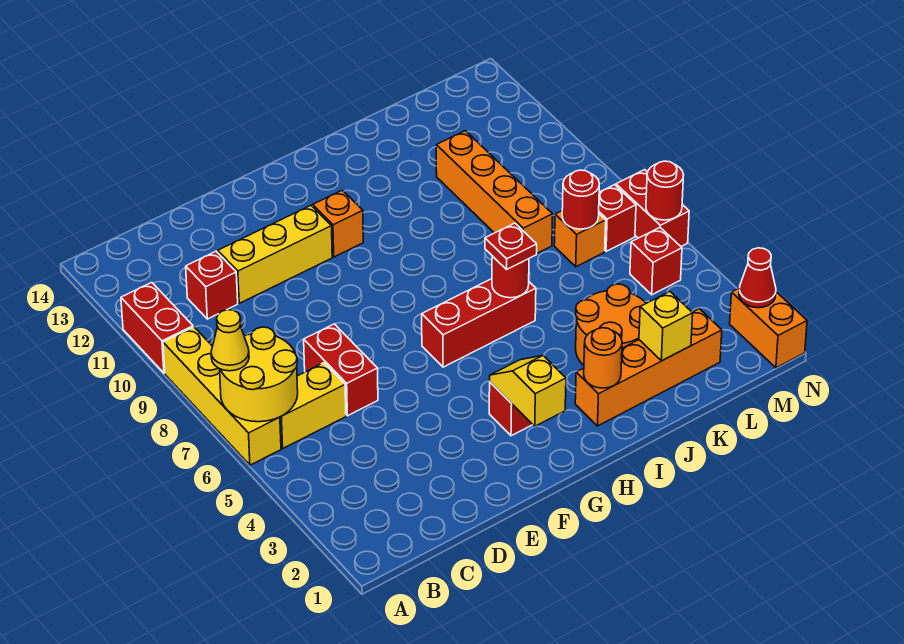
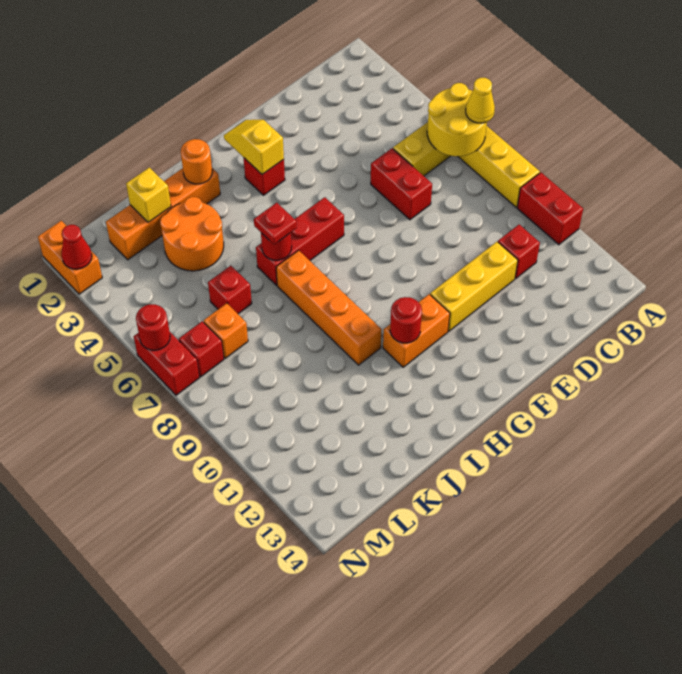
yellow slope G2:G3 level 2 top 2 -> yellow slope G2:G3 level 2 top 3
orange brick G11 level 1 -> orange brick G11:H11 level 1
orange brick K8:K11 level 1 -> orange brick I7:I10 level 1
red round brick L7 level 2 -> red round brick H11 level 2
red brick M5 level 1 -> red brick K6 level 1

